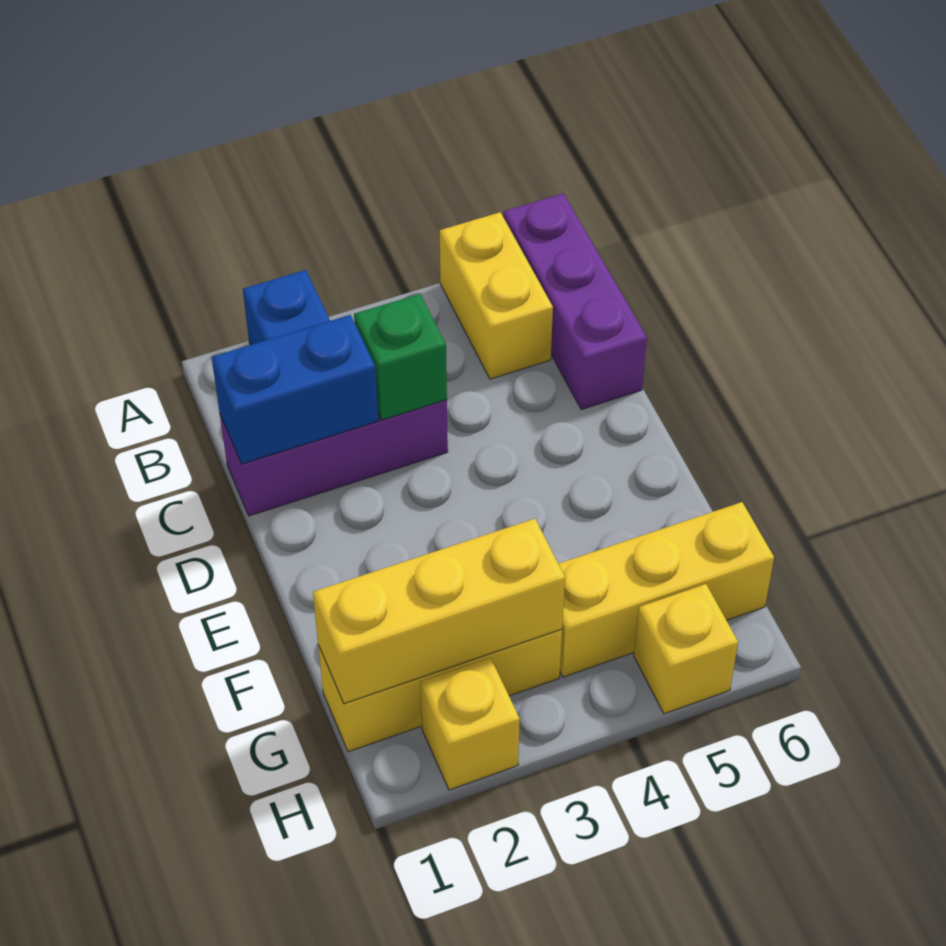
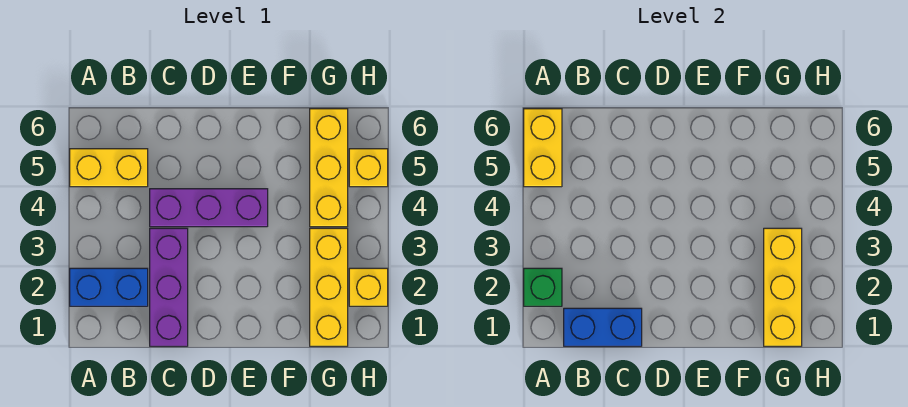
none -> yellow brick A5:A6 level 2
purple brick A6:C6 level 1 -> purple brick C4:E4 level 1
blue brick C1:C2 level 2 -> blue brick B1:C1 level 2
green brick C3 level 2 -> green brick A2 level 2

